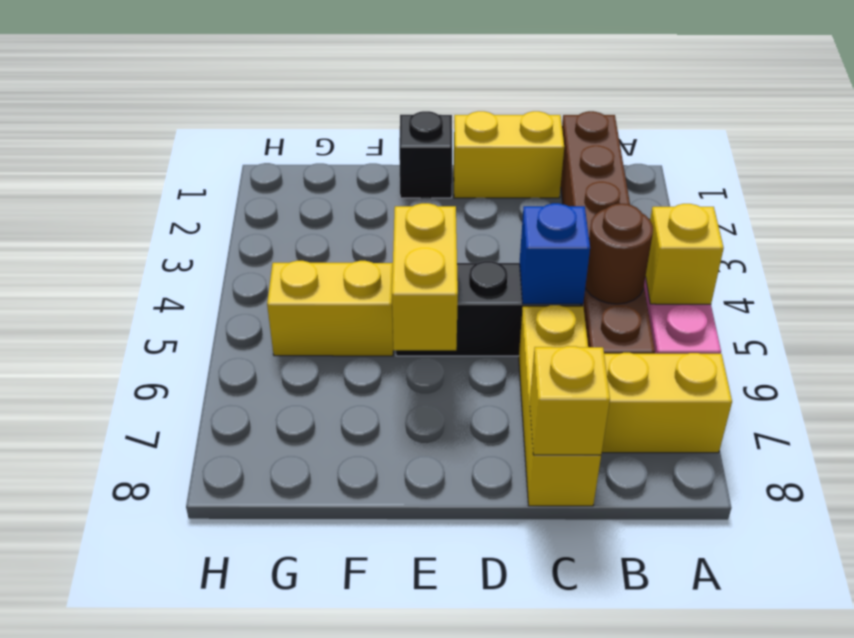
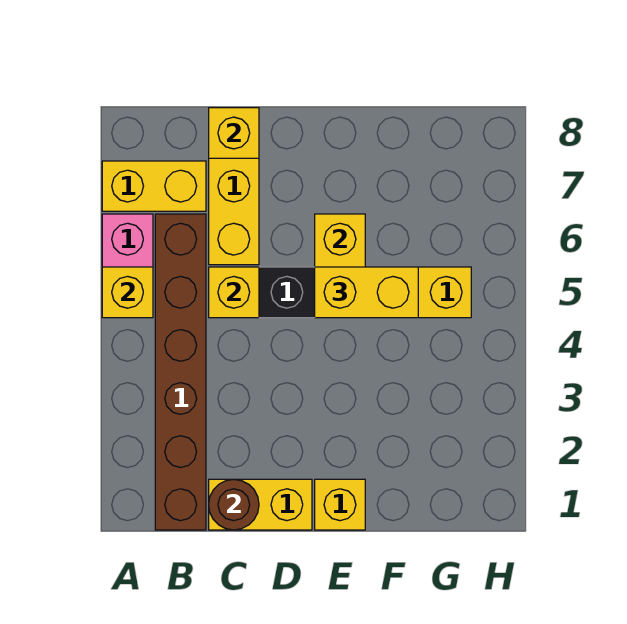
brown round brick B5 level 2 -> brown round brick C1 level 2
blue brick C5 level 2 -> yellow brick C5 level 2
black brick E1 level 1 -> yellow brick E1 level 1
none -> yellow brick E5:F5 level 3

